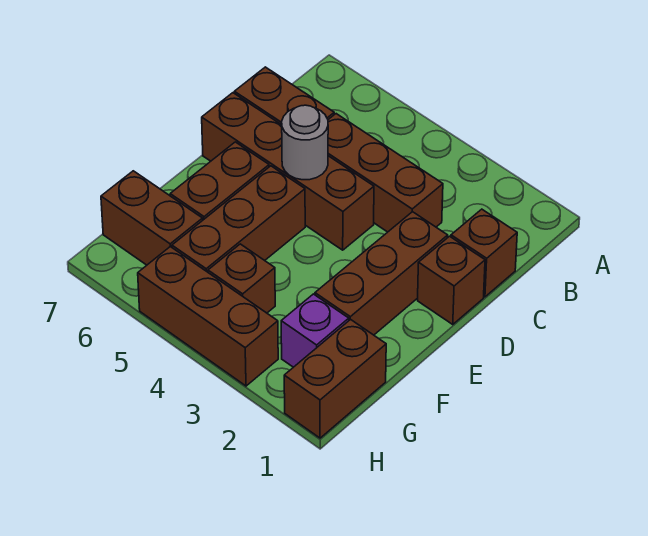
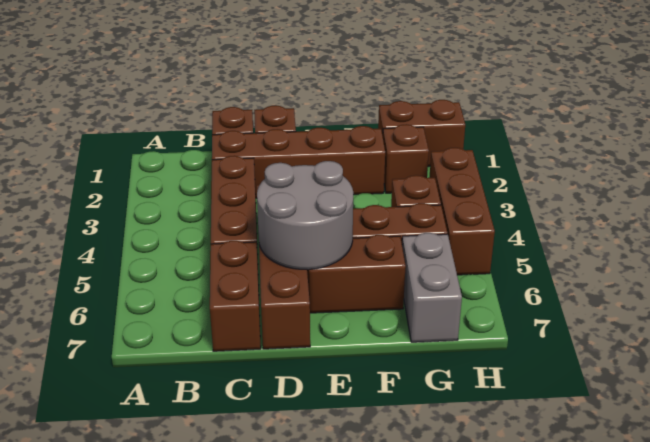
brown brick D2:F2 level 1 -> brown brick C2:F2 level 1
grey round brick D5 level 2 -> grey round brick D5:E6 level 2
purple brick G2 level 1 -> brown brick G2 level 1
brown brick G6:G7 level 1 -> grey brick G6:G7 level 1

